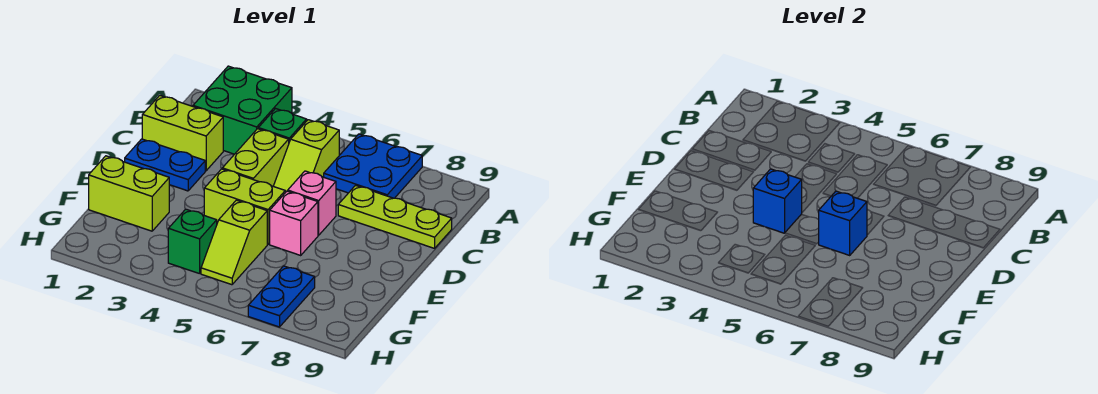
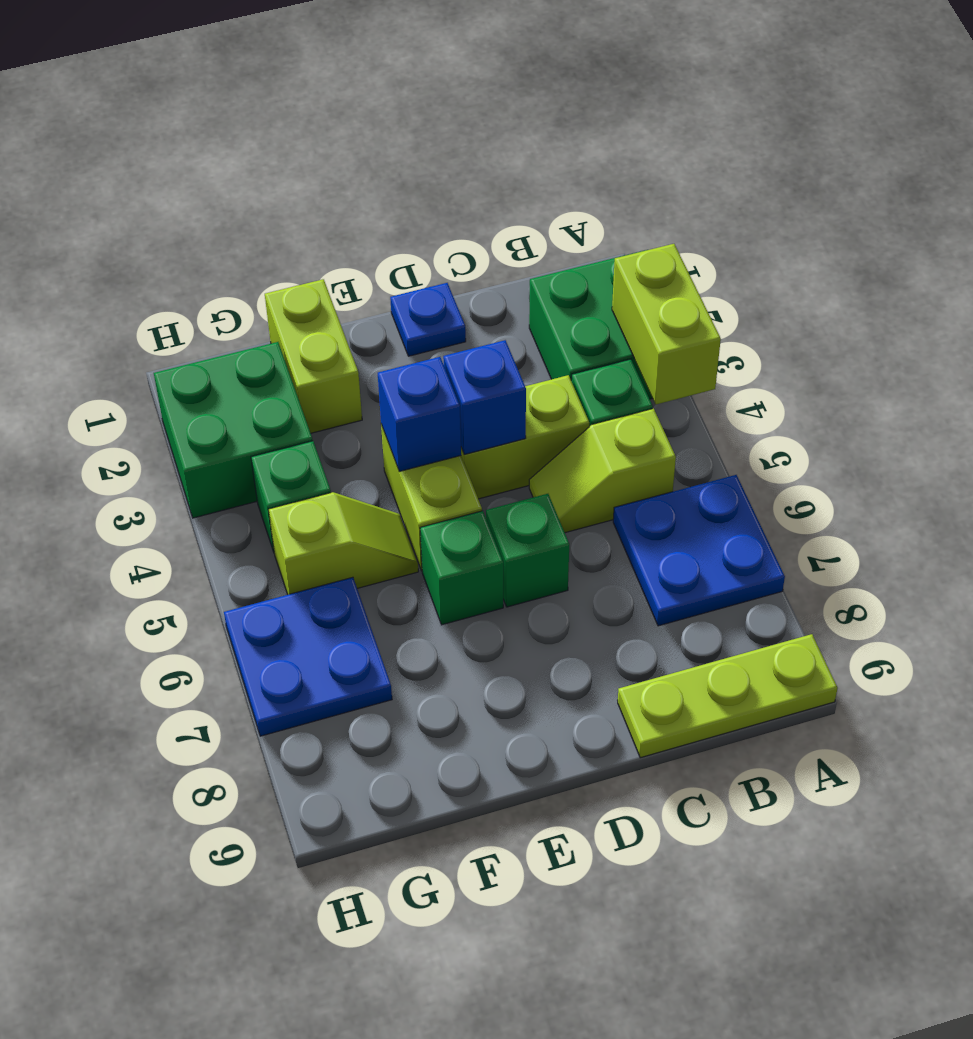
lime brick C1:C2 level 1 -> lime brick A3:A4 level 2
lime plate C7:C9 level 1 -> lime plate A9:C9 level 1
blue plate D1:D2 level 1 -> blue plate D1 level 1
pink brick D6 level 1 -> green brick D6 level 1
pink brick E6 level 1 -> green brick E6 level 1
blue brick E6 level 2 -> blue brick D4 level 2
lime slope F5:G5 level 1 top F -> lime slope F5:G5 level 1 top G
none -> green brick G2:H3 level 1
blue plate G7:H7 level 1 -> blue plate G6:H7 level 1

